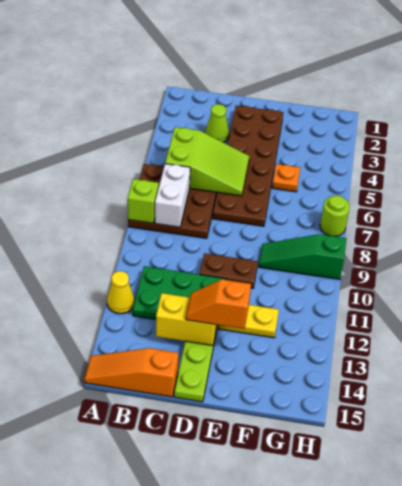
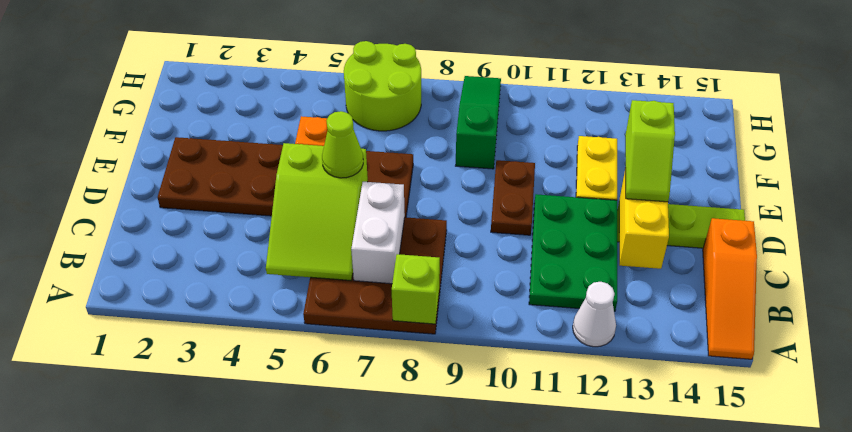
yellow cone A12 level 1 -> white cone A12 level 1
lime slope B5:D6 level 2 top B -> lime slope B5:D6 level 2 top D
white brick B7:B8 level 2 -> white brick B7:C7 level 2
lime cone C3 level 1 -> lime cone D6 level 3
orange slope D13:E13 level 3 top E -> lime slope D13:E13 level 3 top E
green slope F9:H9 level 1 top H -> green slope F9:H9 level 1 top F
lime round brick H7 level 1 -> lime round brick G6:H7 level 1

